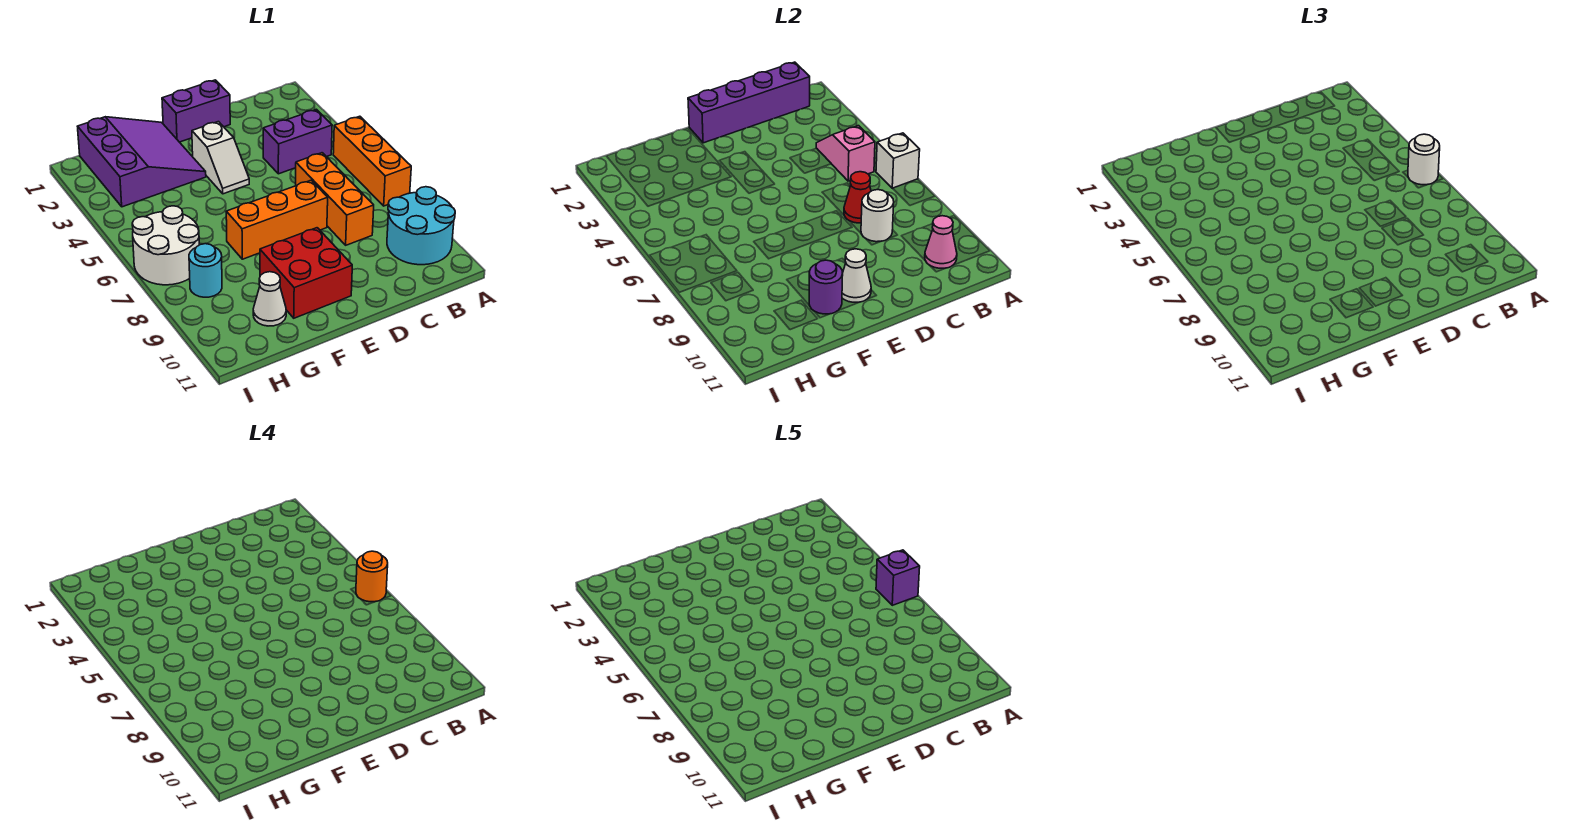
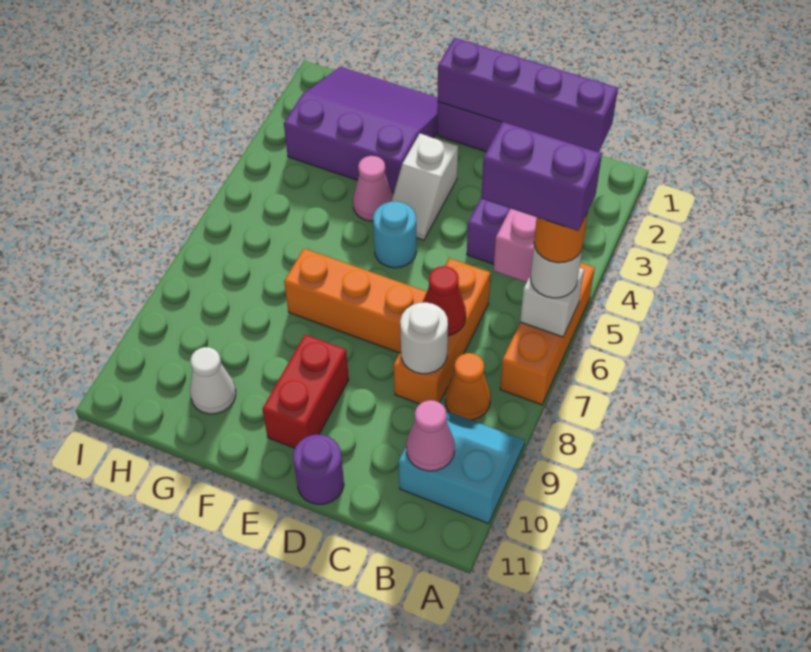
purple brick A6 level 5 -> purple brick A6:B6 level 5
cyan round brick A9:B10 level 1 -> cyan slope A9:B10 level 1 top 10
none -> orange cone B8 level 1
red brick E9:F10 level 1 -> red brick E9:E10 level 1
white cone E10 level 2 -> none
purple slope F1:H3 level 1 top H -> purple slope F1:H3 level 1 top 3
none -> pink cone F4 level 1
purple round brick F10 level 2 -> purple round brick D11 level 1
white round brick H6:I7 level 1 -> none
cyan round brick H8 level 1 -> cyan round brick E5 level 1

